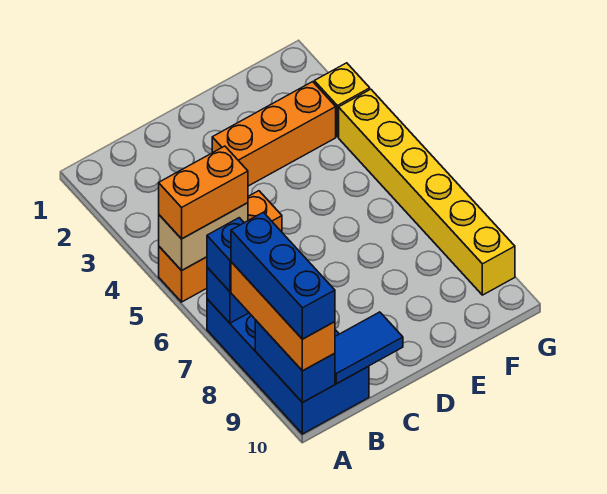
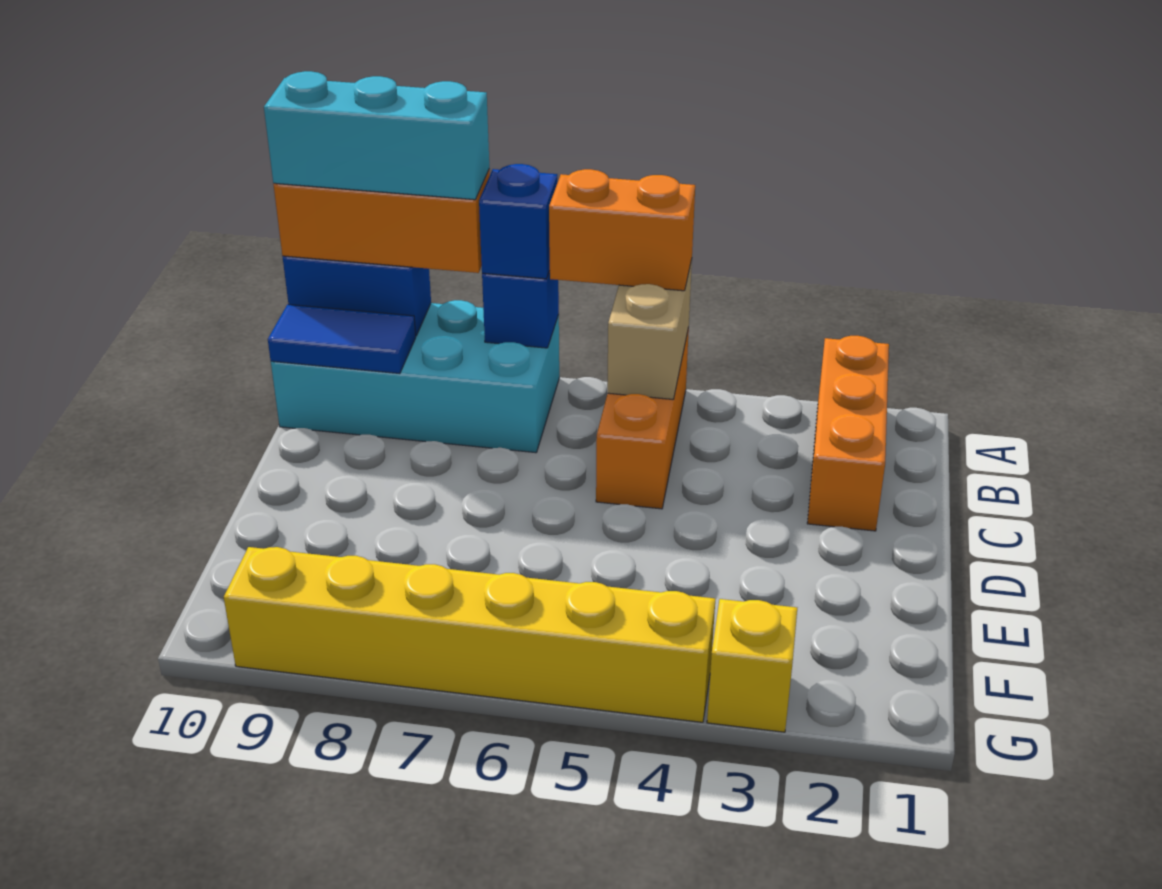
orange brick A5:B5 level 3 -> orange brick A5:A6 level 3
blue brick A7:B10 level 1 -> cyan brick A7:B10 level 1
blue brick A8:A10 level 4 -> cyan brick A8:A10 level 4
blue tile B10:C10 level 2 -> blue tile B9:B10 level 2
orange brick D3:F3 level 1 -> orange brick A2:C2 level 1

